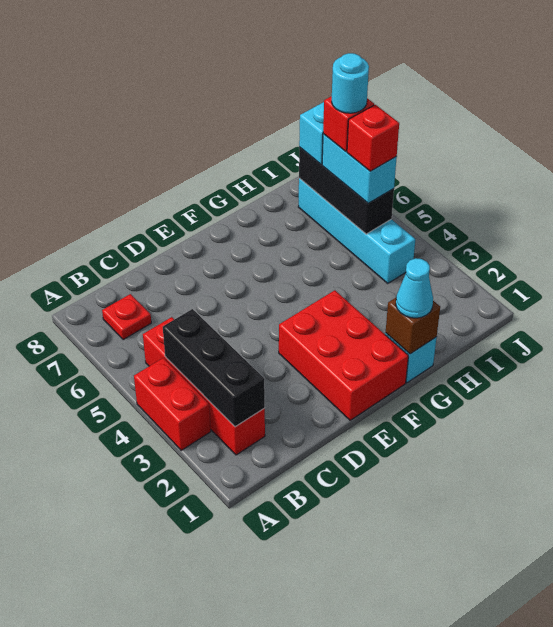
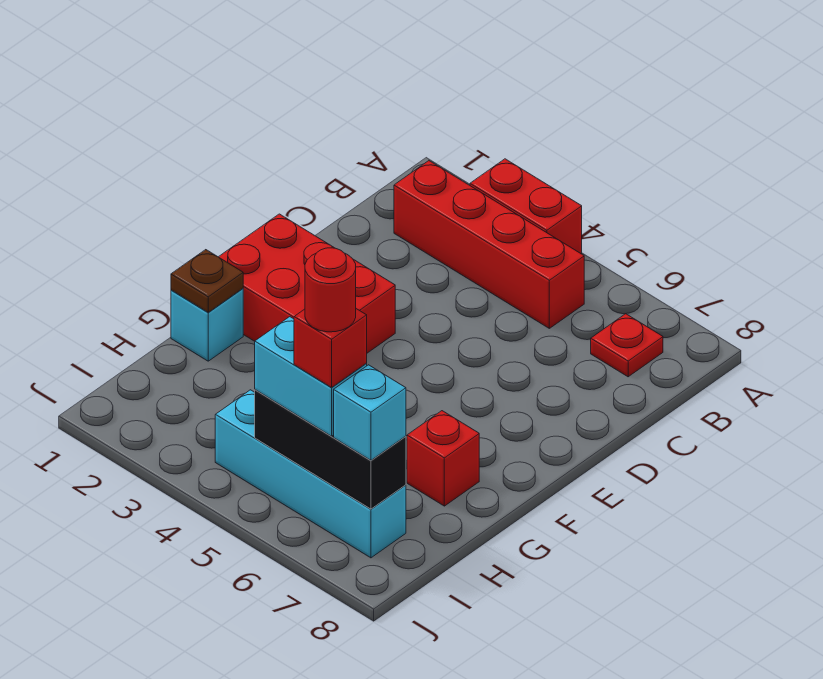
black brick B2:B4 level 2 -> none
brown brick G1 level 2 -> brown plate G1 level 2
cyan cone G1 level 3 -> none
red brick I5 level 4 -> red brick G7 level 1
cyan round brick I6 level 5 -> red round brick I6 level 5

